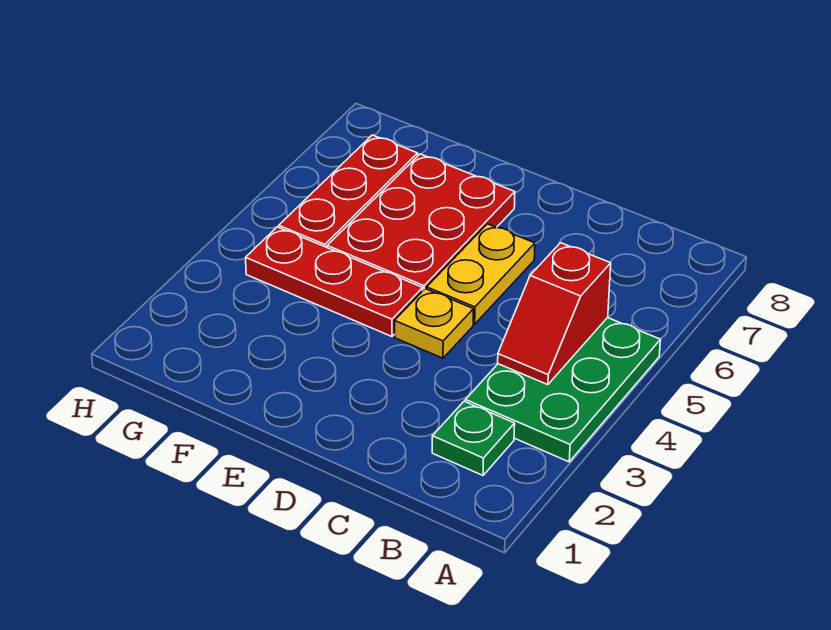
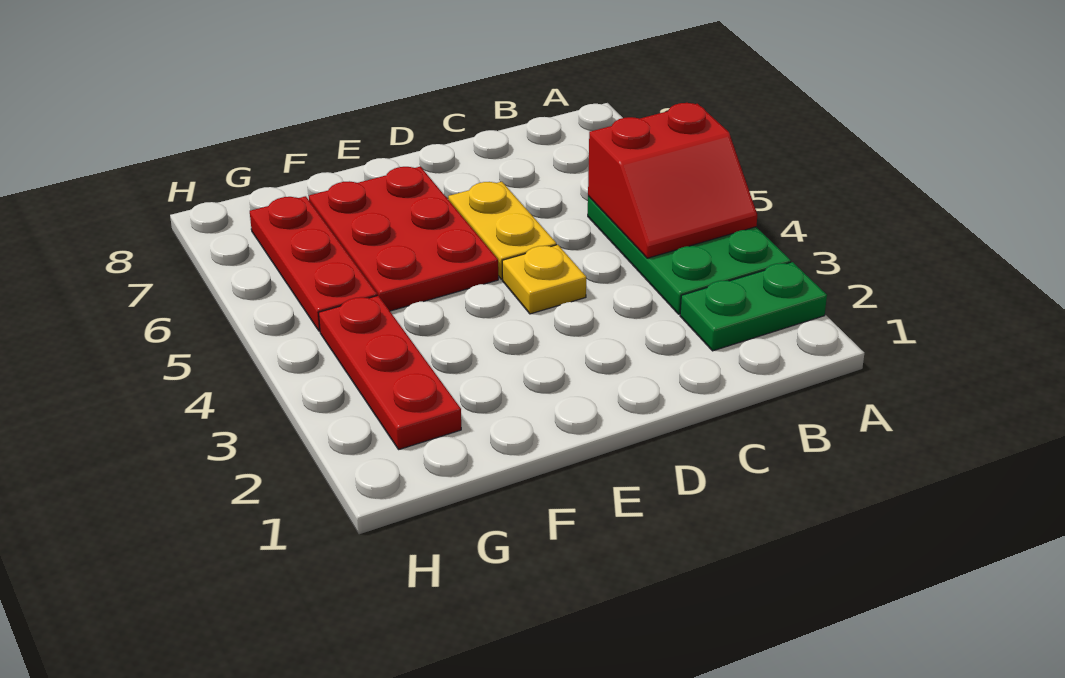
green plate B2 level 1 -> green plate A2:B2 level 1
red slope B4:B5 level 2 top 5 -> red slope A4:B5 level 2 top 5
red plate E4:G4 level 1 -> red plate G2:G4 level 1

